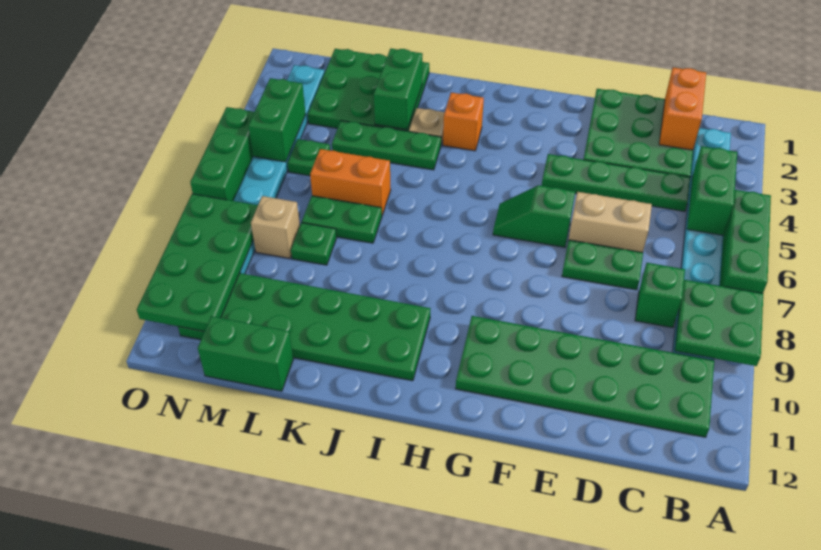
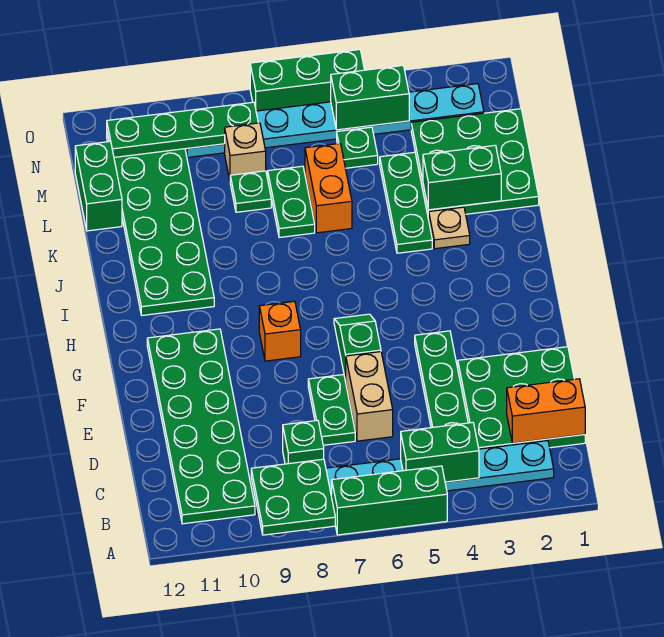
orange brick I3 level 1 -> orange brick G8 level 1
green plate N8:O11 level 2 -> green plate N8:N11 level 2

